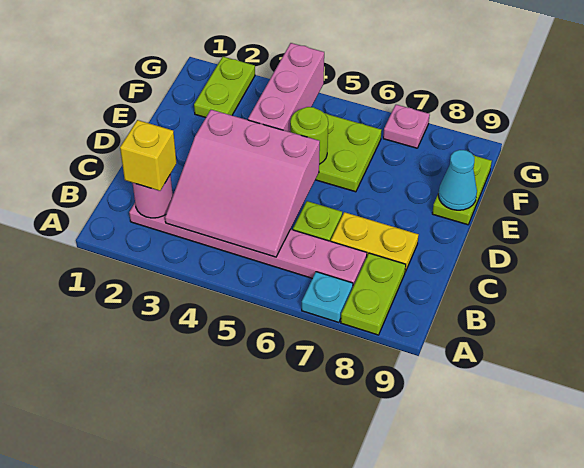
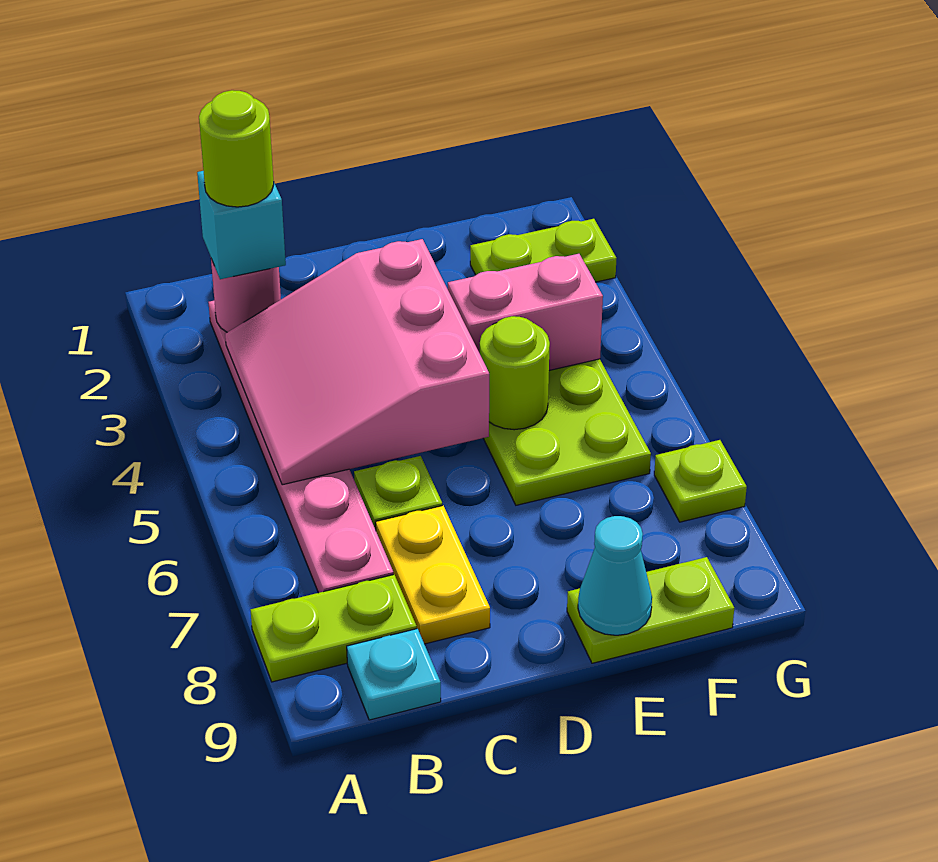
cyan plate A7 level 1 -> cyan plate B9 level 1
yellow brick B2 level 3 -> cyan brick B2 level 3
none -> lime round brick B2 level 4
pink brick E4:G4 level 2 -> pink brick E4:F4 level 2
pink plate G7 level 1 -> lime plate G7 level 1

